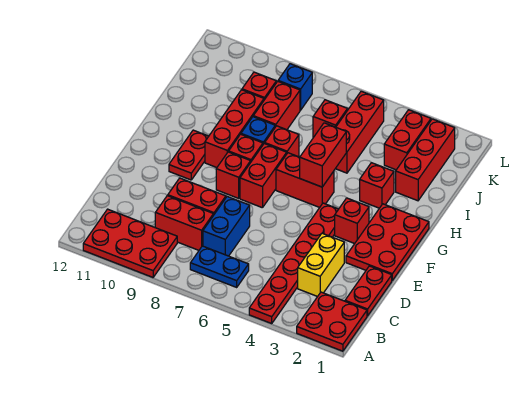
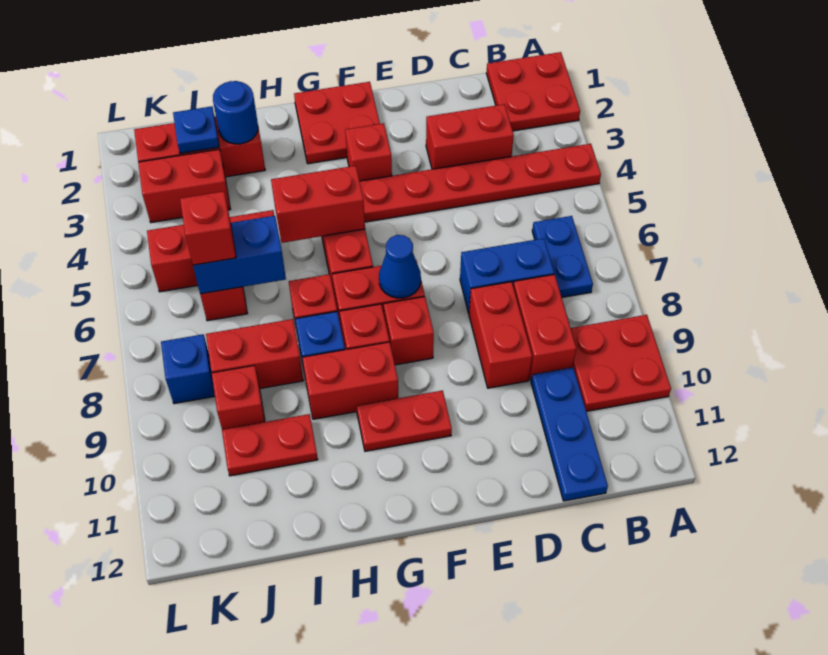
red plate A9:B11 level 1 -> red plate A9:B10 level 1
red plate C1:D1 level 1 -> red plate I10:J10 level 1
yellow brick C3:D3 level 1 -> red brick C3:D3 level 1
none -> blue plate C10:C12 level 1
red plate E1:G2 level 1 -> red plate F1:G2 level 1
none -> blue cone F7 level 2
red brick G9:I9 level 1 -> red brick G9:H9 level 1
red brick H3 level 1 -> red brick J6 level 3
none -> blue round brick I2 level 2
none -> blue brick I6:J6 level 2
none -> blue plate J2 level 2

